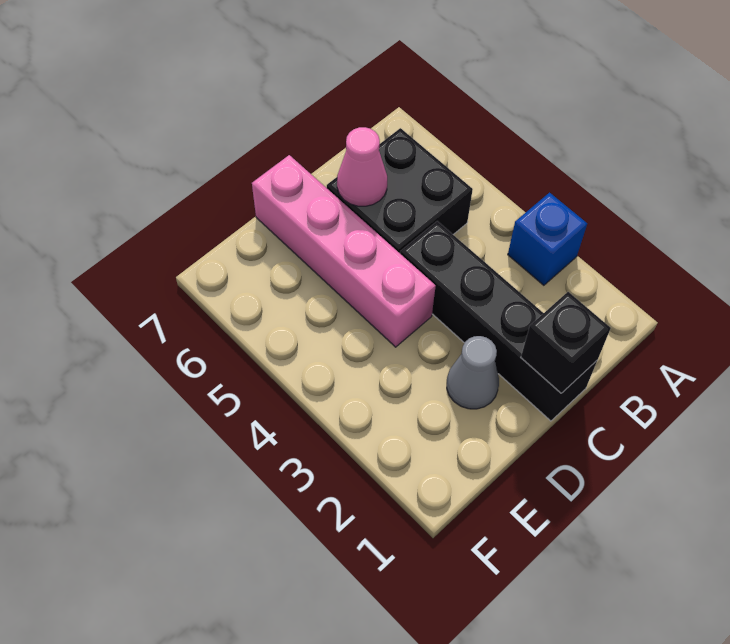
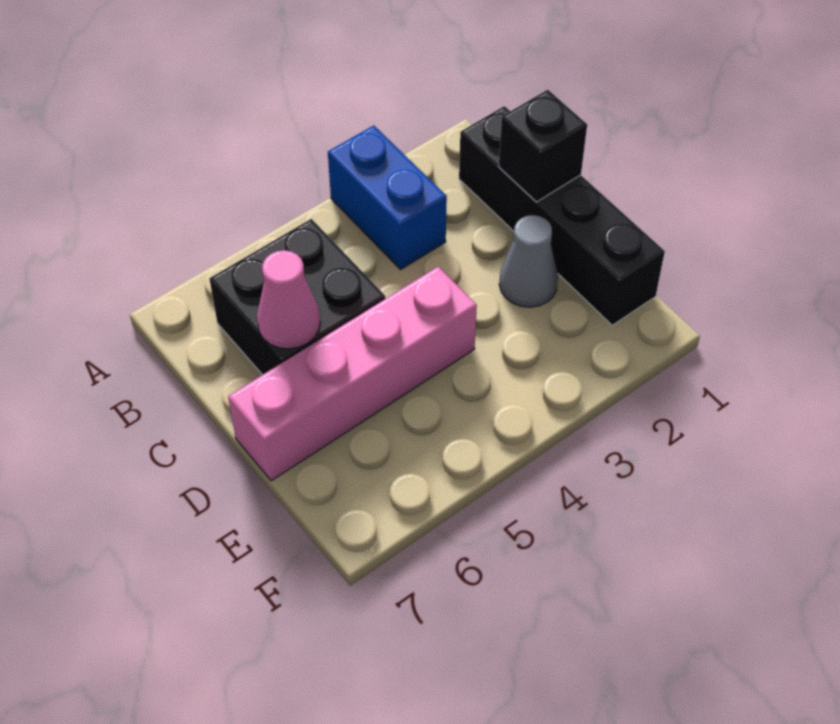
blue brick A3 level 1 -> blue brick A3:B3 level 1
black brick C1:C4 level 1 -> black brick B1:E1 level 1

